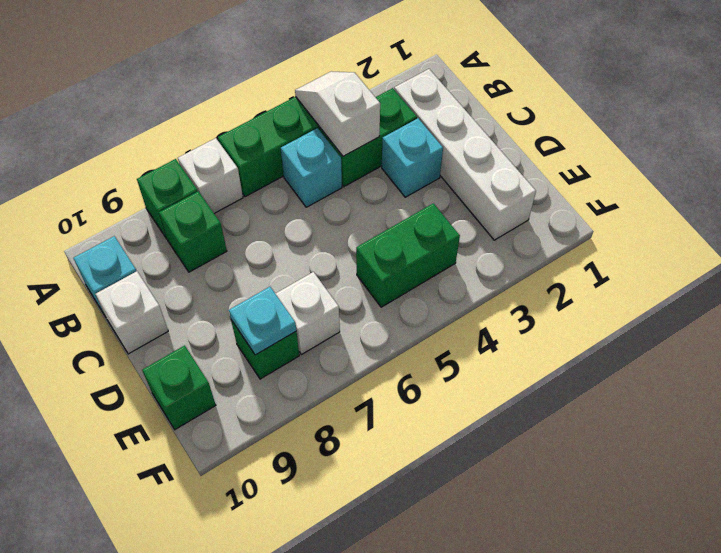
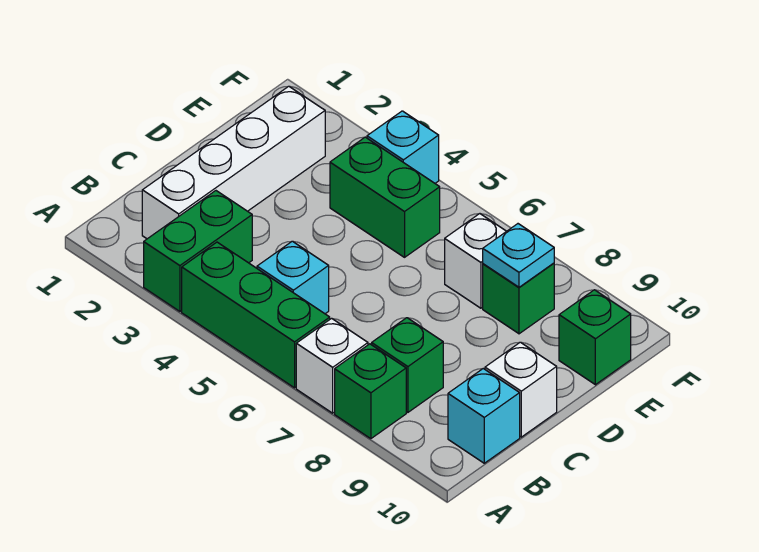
white slope A4:B4 level 2 top B -> none
green brick B3:B4 level 1 -> green brick A3:B3 level 1
cyan brick C3 level 1 -> cyan brick F4 level 1

